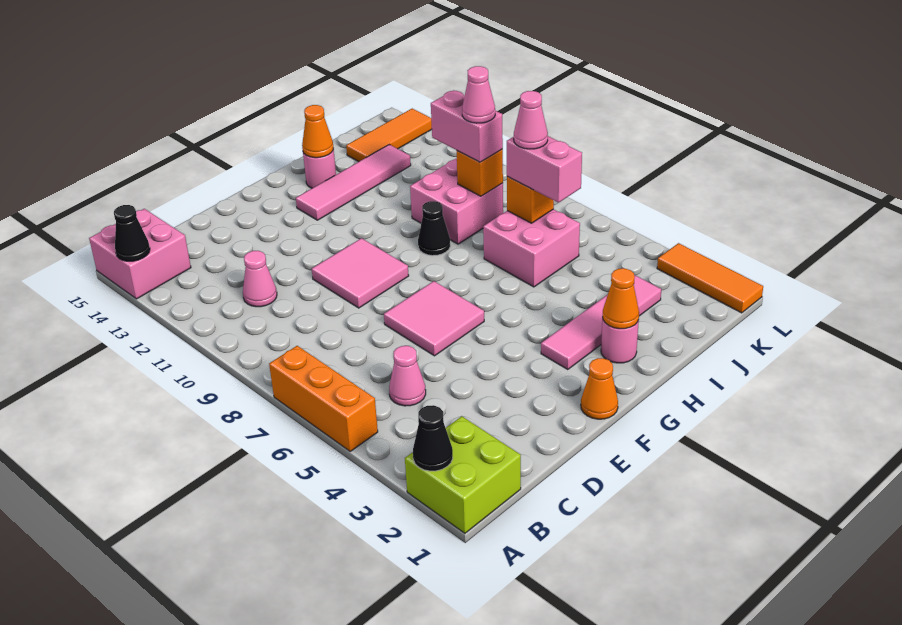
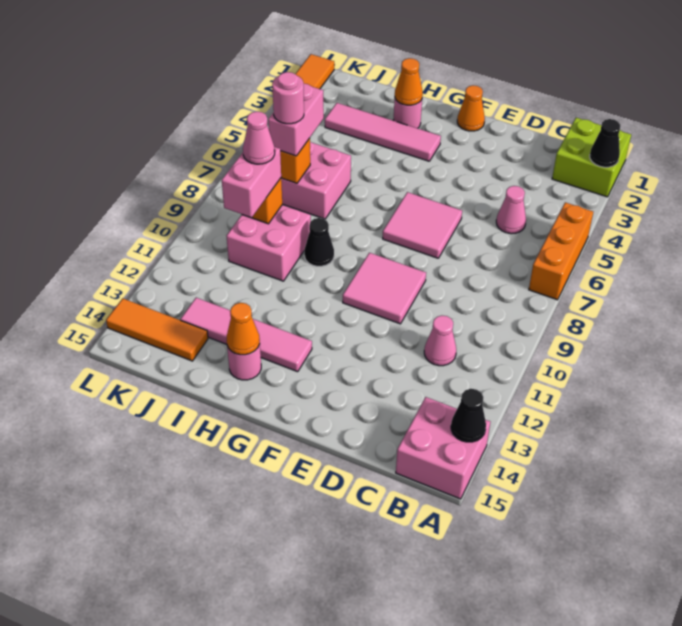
pink cone J7 level 4 -> pink round brick J7 level 4

